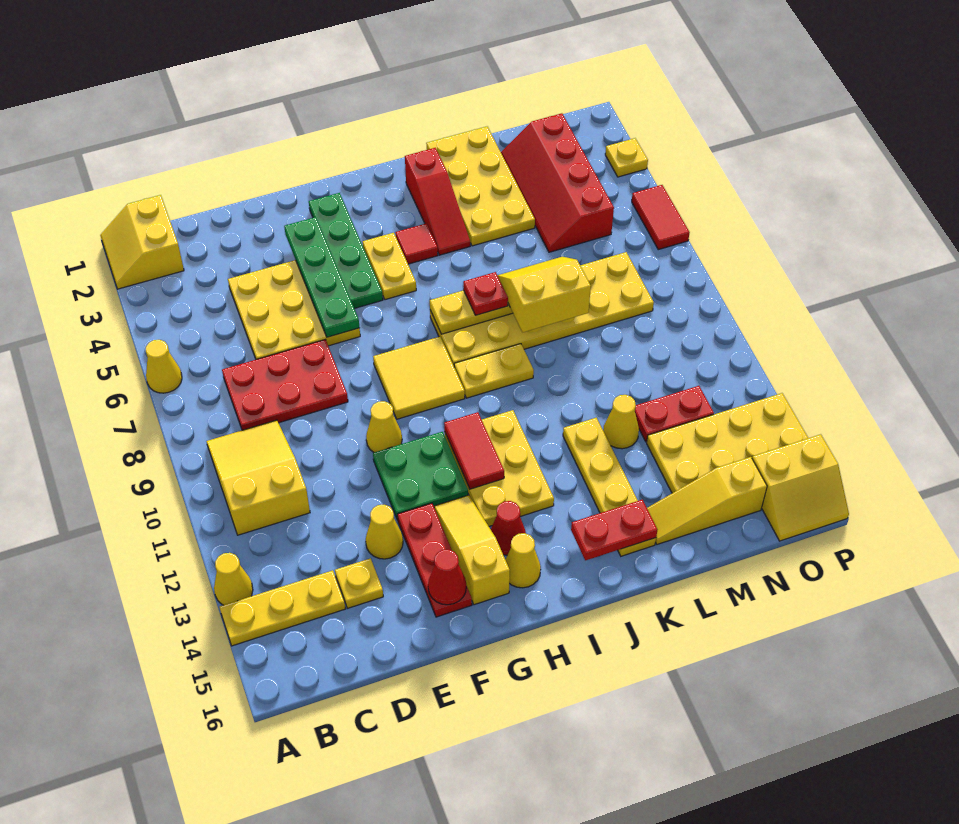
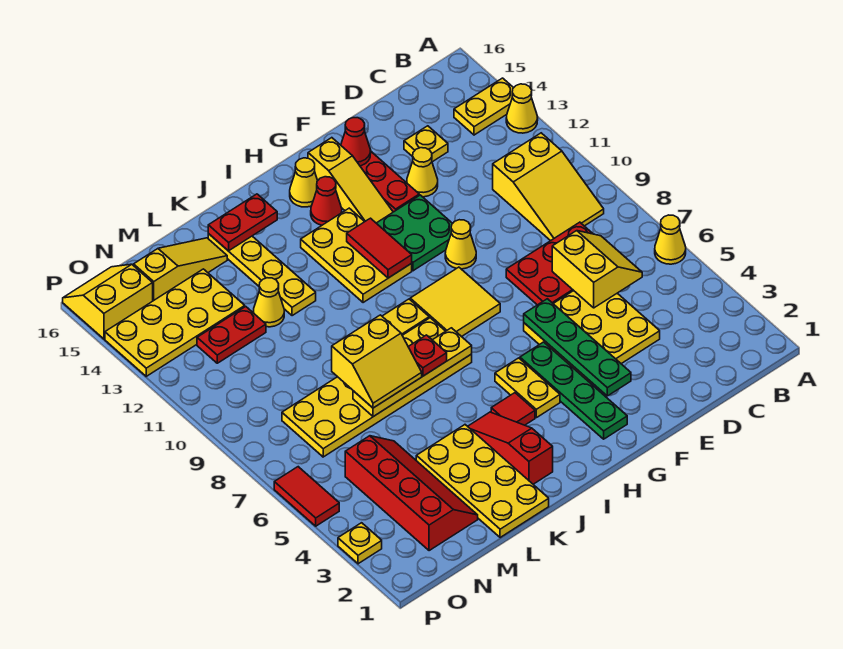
yellow slope A1:B2 level 1 top B -> yellow slope C6:D7 level 2 top D
yellow plate A14:C14 level 1 -> yellow plate A14:B14 level 1

